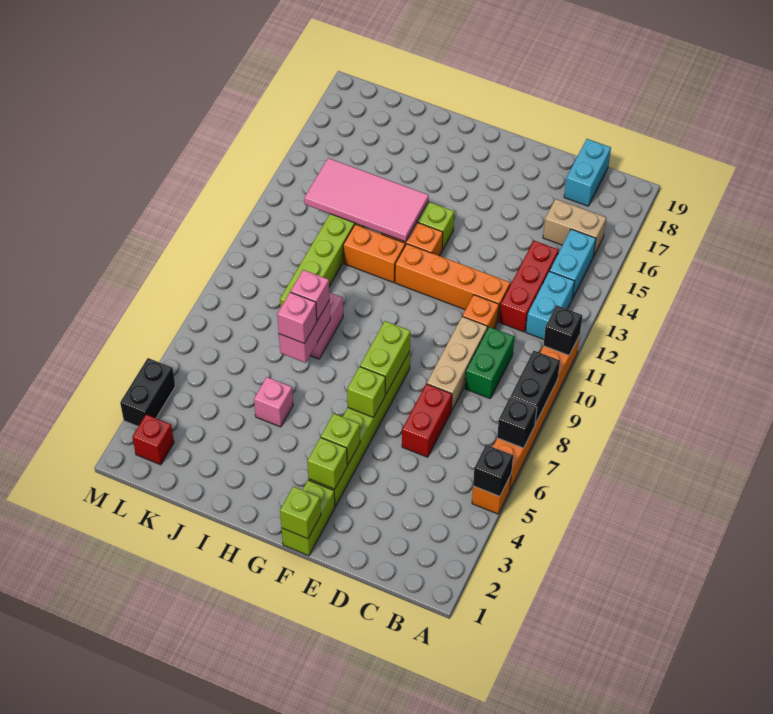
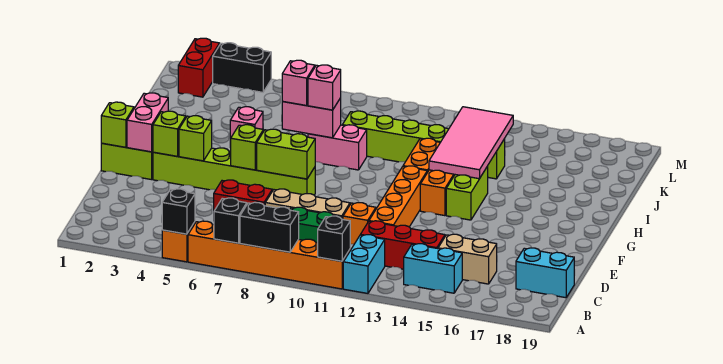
cyan brick B12:B13 level 1 -> cyan brick A12:B12 level 1
tan brick B16:C16 level 1 -> tan brick C15:C16 level 1
none -> pink brick F2:G2 level 2
red brick L2 level 1 -> red brick L2:M2 level 1

